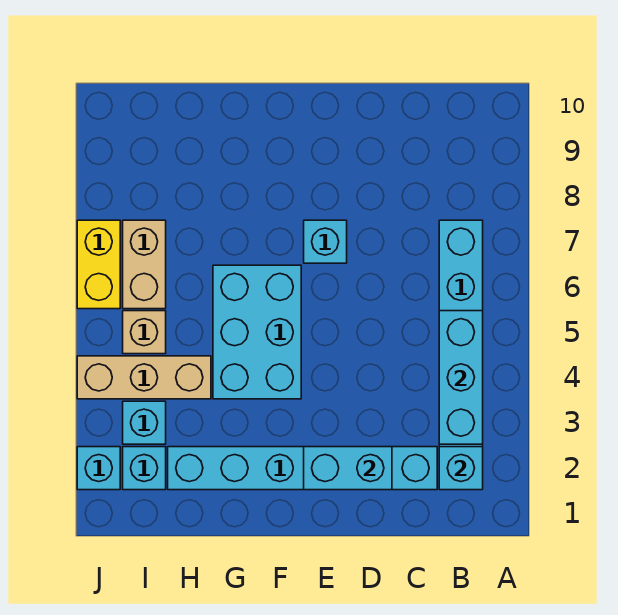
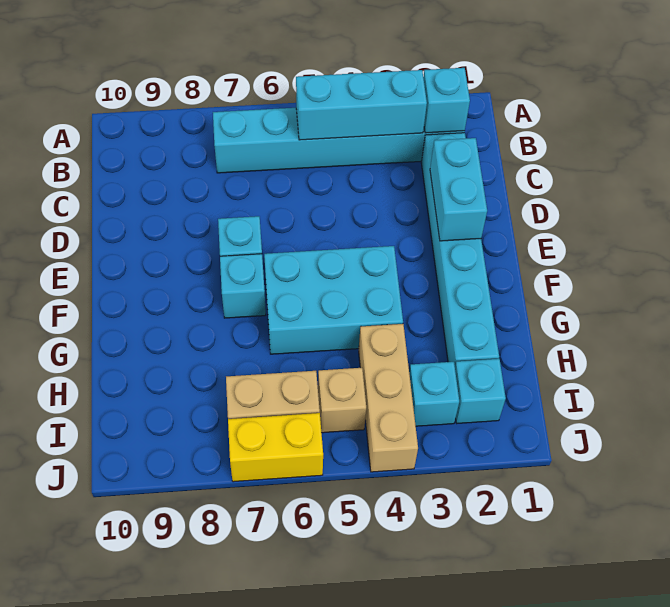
cyan brick J2 level 1 -> cyan brick F7 level 1

